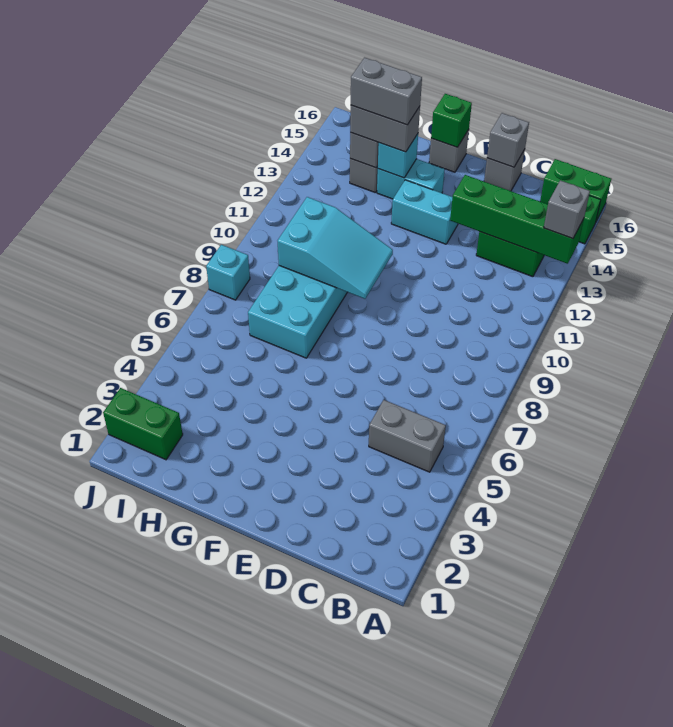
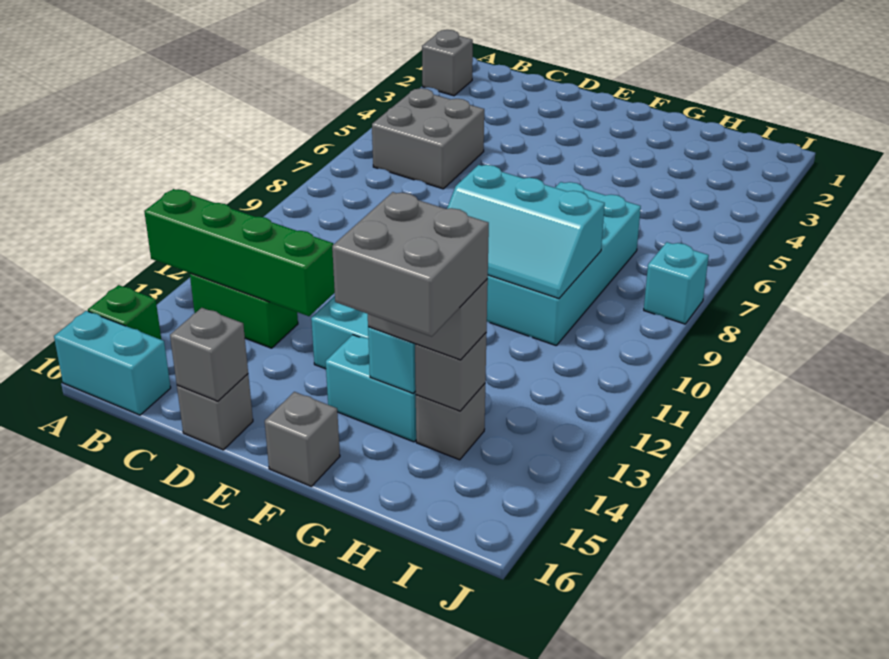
grey brick A13 level 3 -> grey brick A2 level 1
green brick A16:B16 level 1 -> cyan brick A16:B16 level 1
grey brick B5:C5 level 1 -> grey brick B5:C6 level 1
cyan slope F9:H10 level 2 top H -> cyan slope F9:H10 level 2 top 9
green brick F16 level 2 -> none
grey brick G14:H14 level 4 -> grey brick G14:H15 level 4
green brick I2:J2 level 1 -> none

